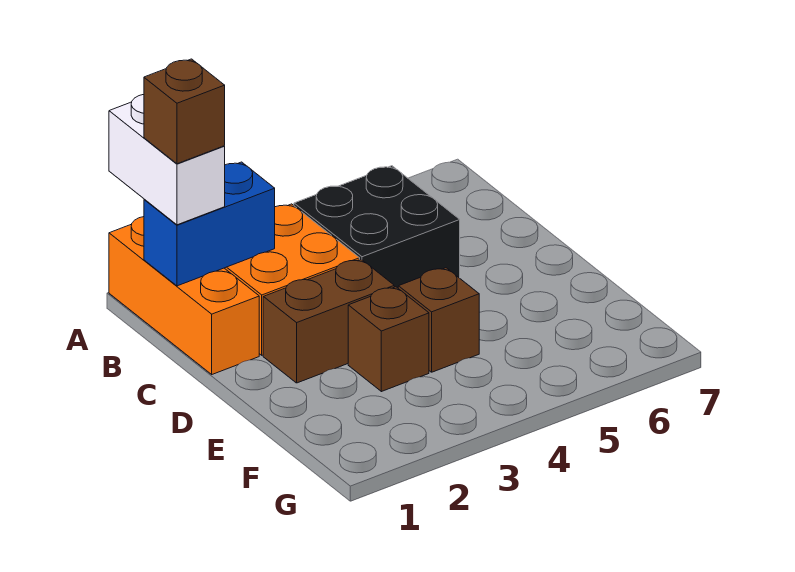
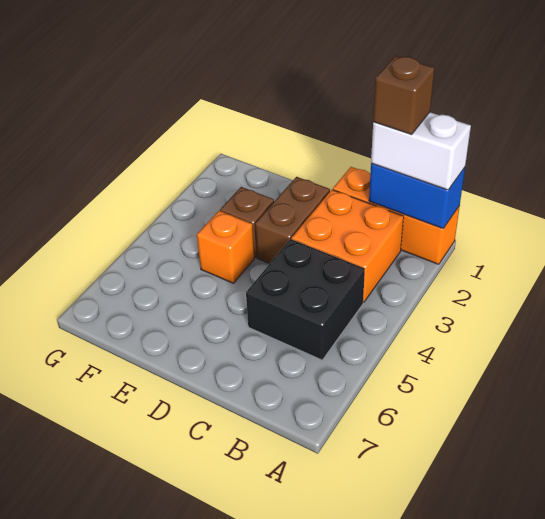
blue brick B1:B2 level 2 -> blue brick A1:B1 level 2
brown brick E4 level 1 -> orange brick E4 level 1

